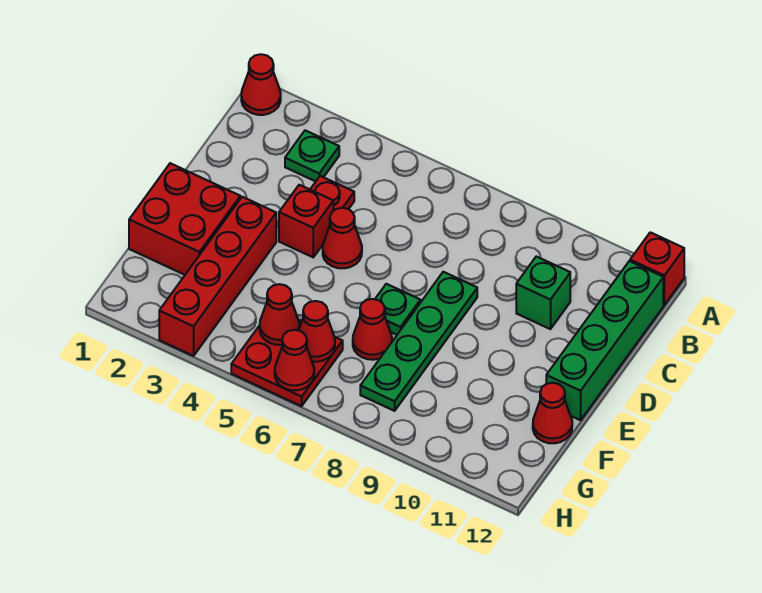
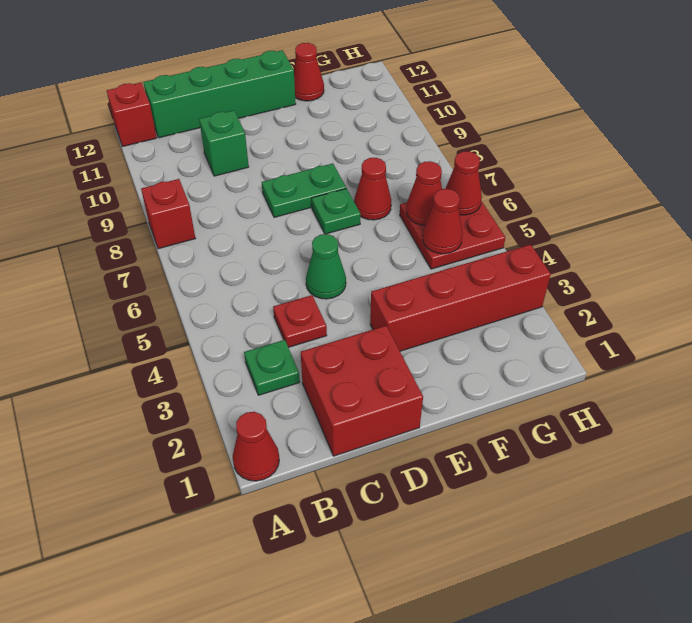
red brick D4 level 1 -> red brick A8 level 1
red cone D5 level 1 -> green cone D5 level 1
green plate D8:G8 level 1 -> green plate D8:E8 level 1
red brick E1:F2 level 1 -> red brick C1:D2 level 1

